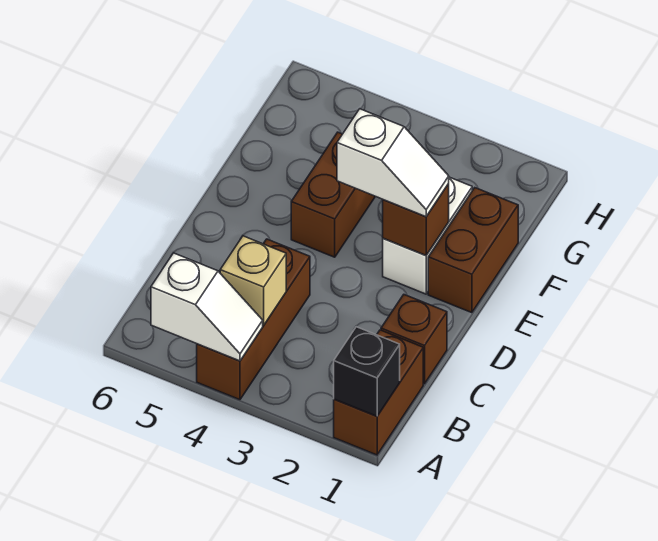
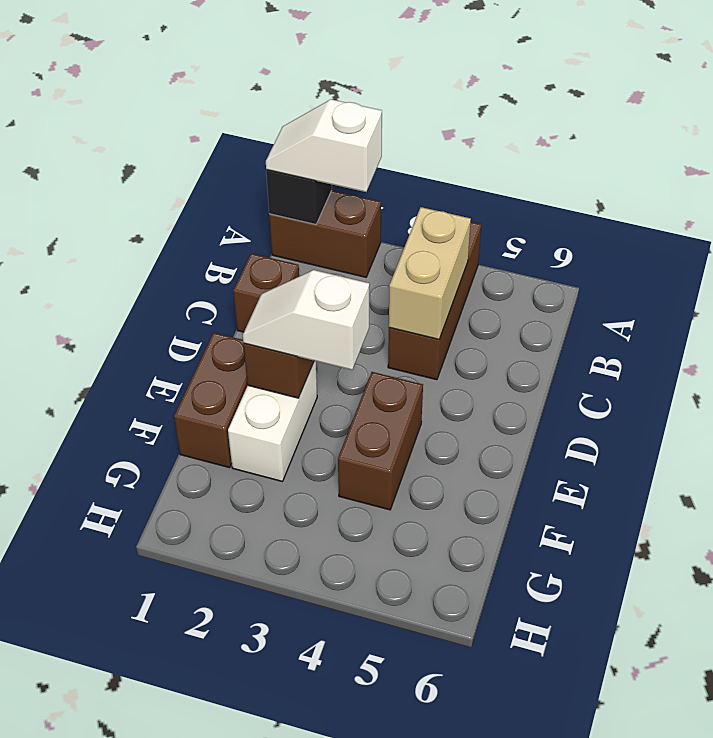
brown brick A1:B1 level 1 -> brown brick A1:A2 level 1
white slope A4:A5 level 2 top 5 -> white slope A1:A2 level 3 top 2
tan brick B4 level 2 -> tan brick B4:C4 level 2

